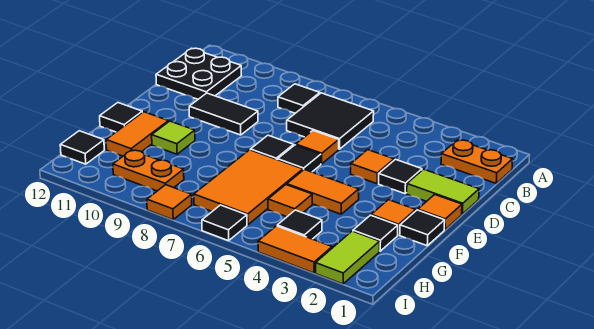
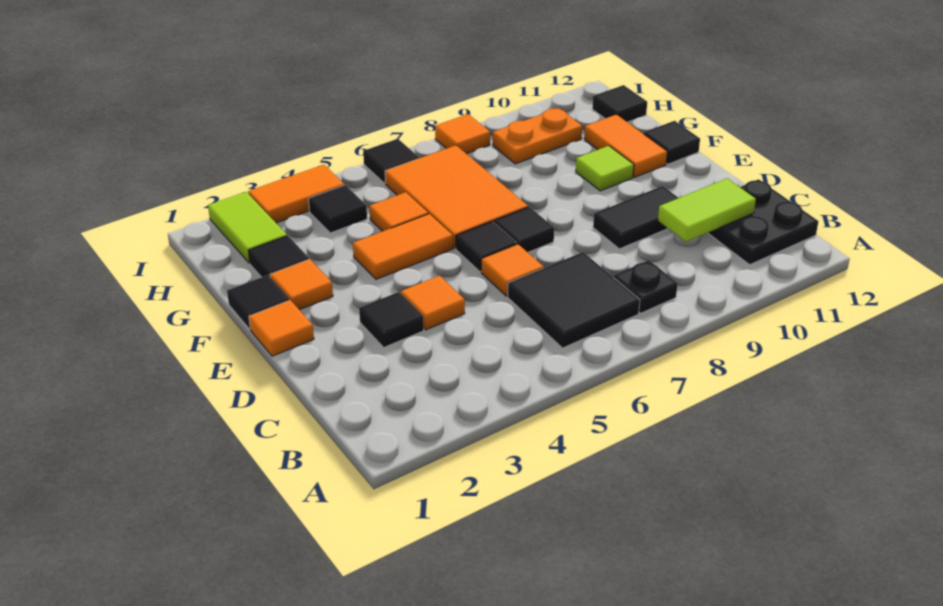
orange plate B1:B2 level 1 -> none
black tile B8 level 1 -> black plate B8 level 1
lime tile D1:D2 level 1 -> lime tile C10:C11 level 2

